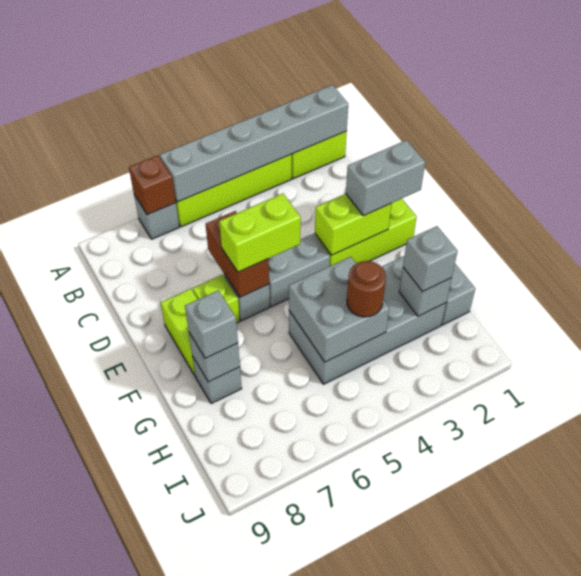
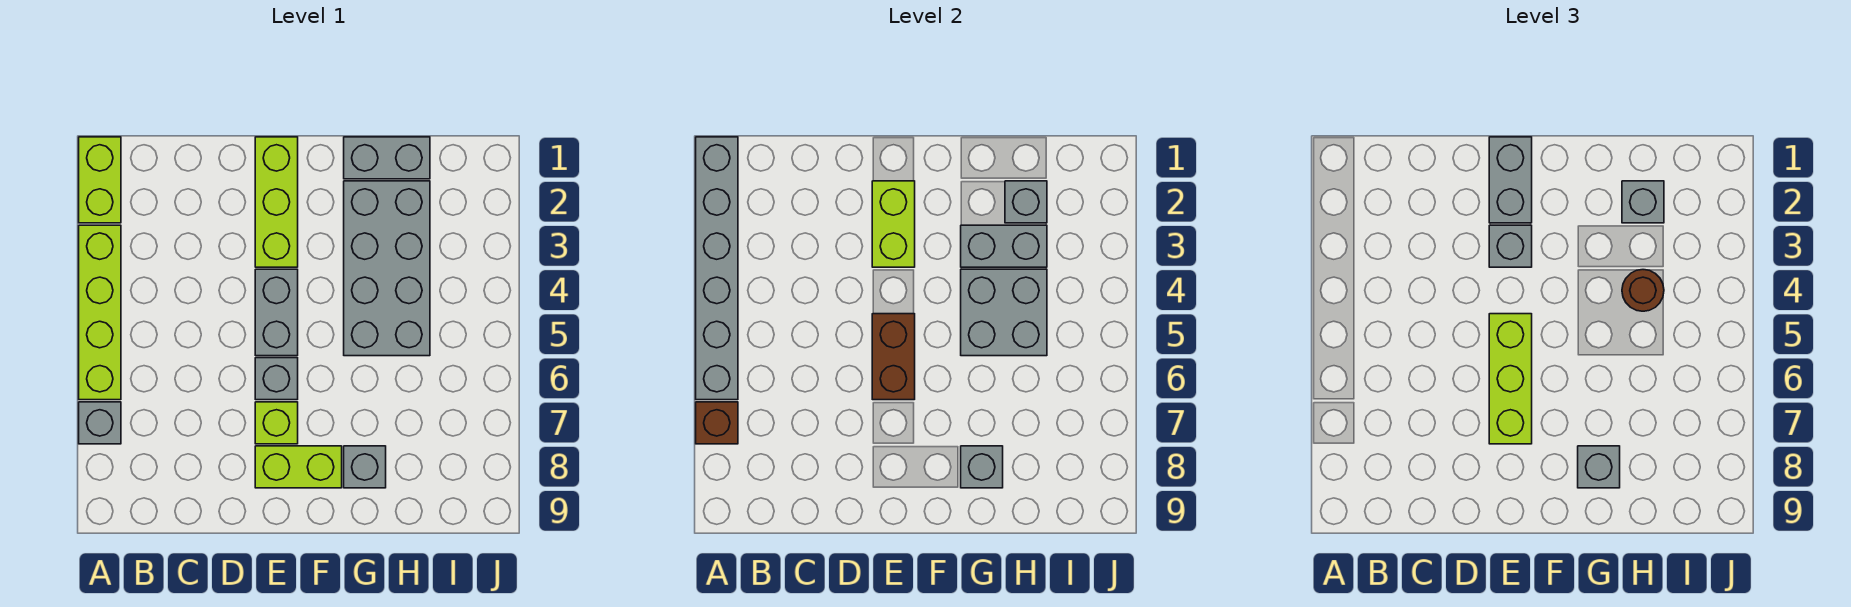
brown brick D6:E6 level 2 -> brown brick E5:E6 level 2
none -> grey brick E3 level 3
lime brick E5:E6 level 3 -> lime brick E5:E7 level 3
none -> grey brick G3:H3 level 2

